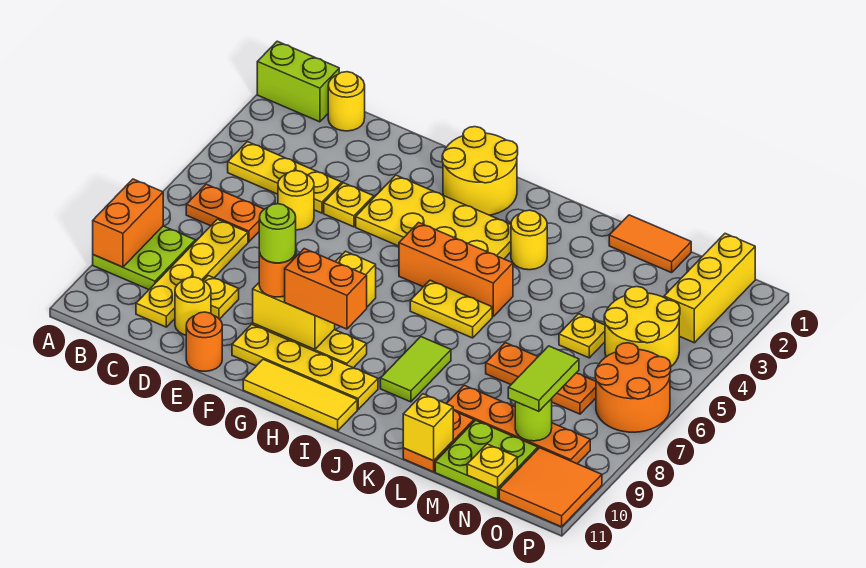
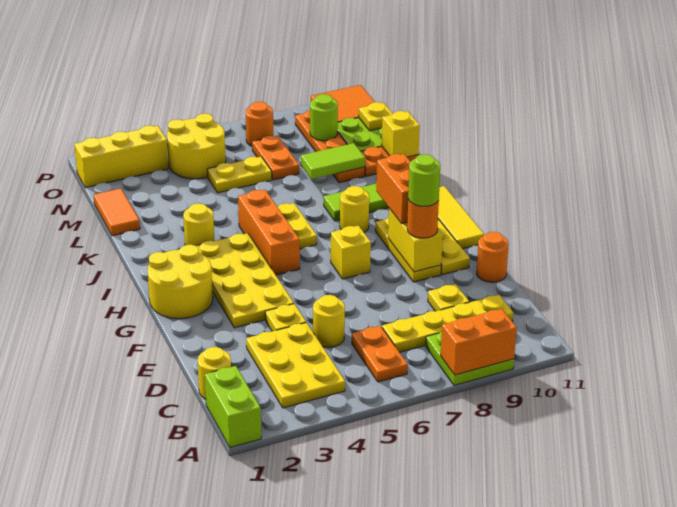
yellow plate B4:D4 level 1 -> yellow plate B3:D4 level 1
yellow round brick D10 level 1 -> yellow round brick I8 level 1
orange plate L7:N7 level 1 -> orange plate M7:N7 level 1
yellow plate M5 level 1 -> yellow plate M5:M6 level 1
lime tile N8:N9 level 3 -> lime tile L8:L9 level 2
orange round brick O6:P7 level 1 -> orange round brick O7 level 1

